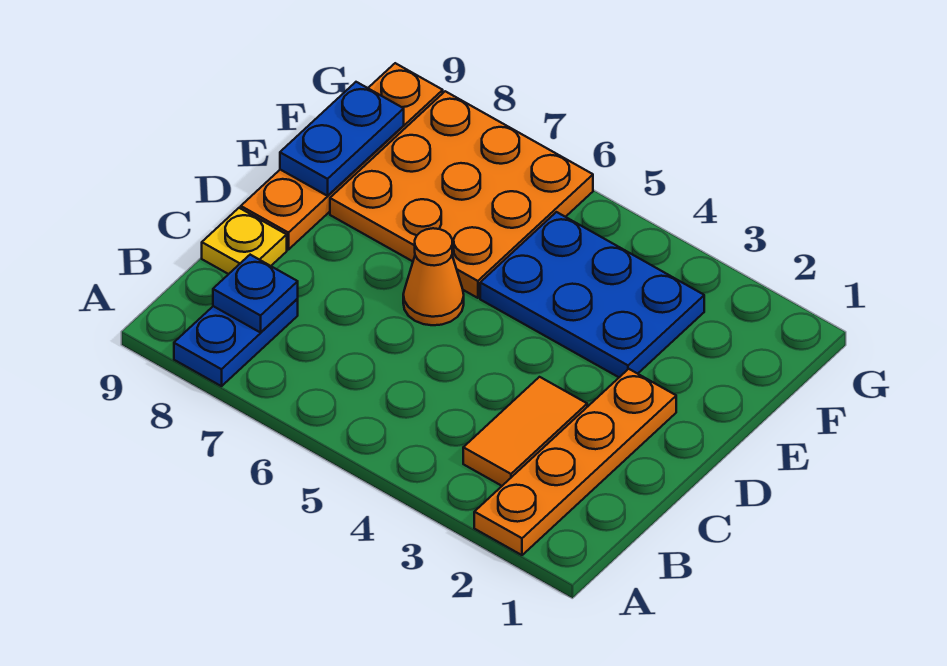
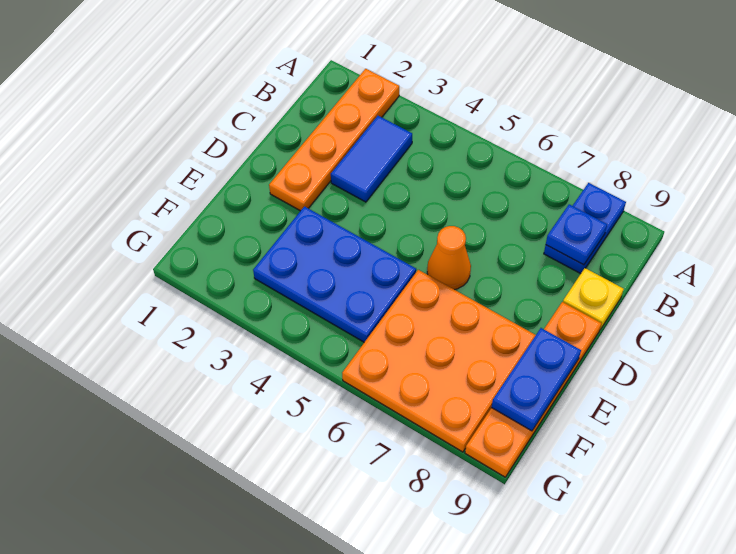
orange tile B3:C3 level 1 -> blue tile B3:C3 level 1

